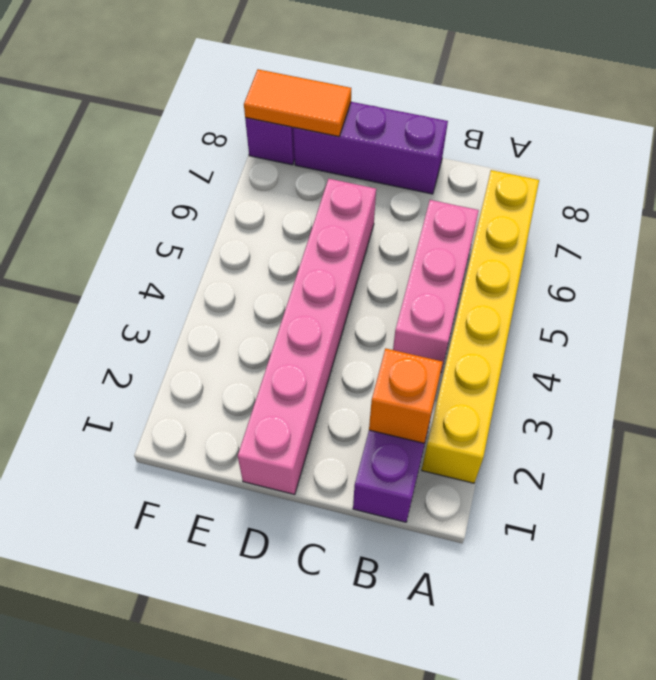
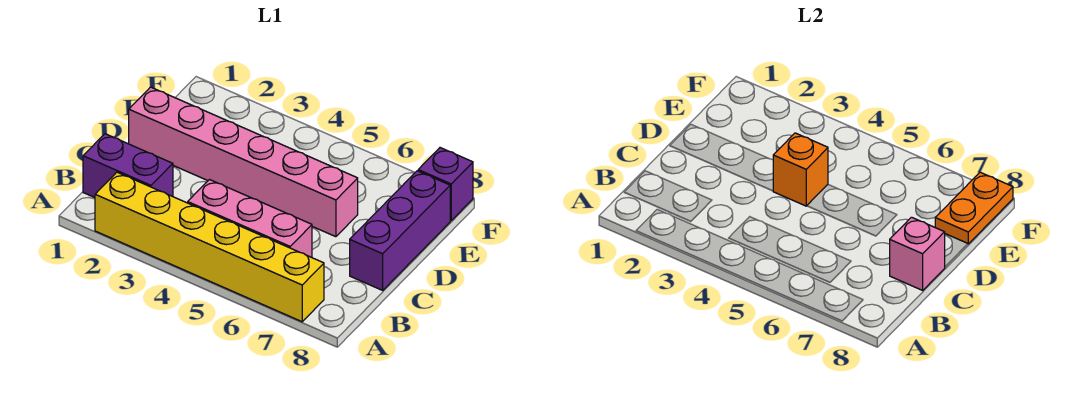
orange brick B2 level 2 -> orange brick D4 level 2
none -> pink brick C8 level 2
orange tile E8:F8 level 2 -> orange plate E8:F8 level 2

